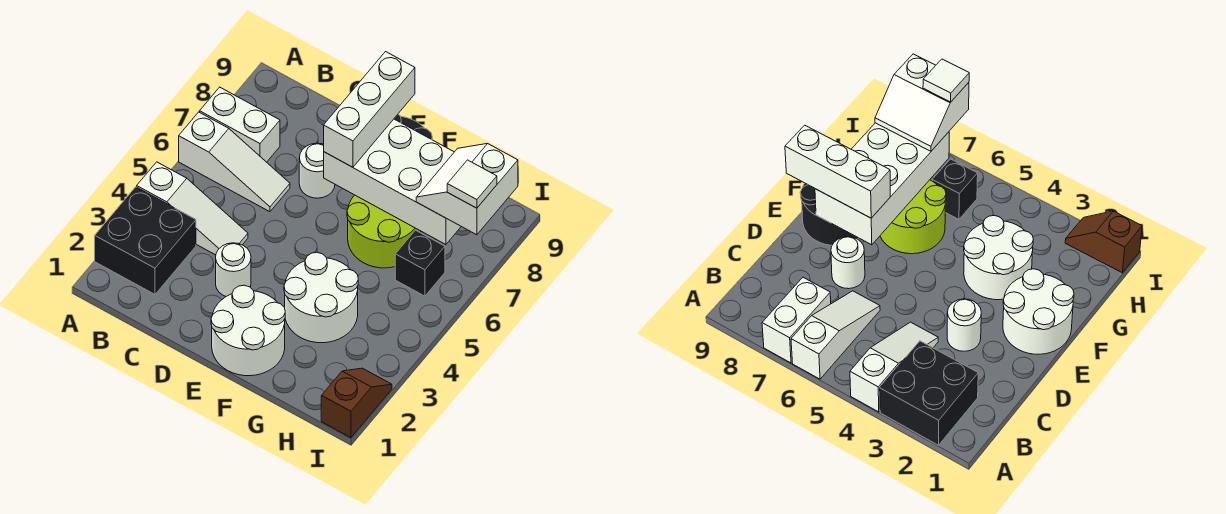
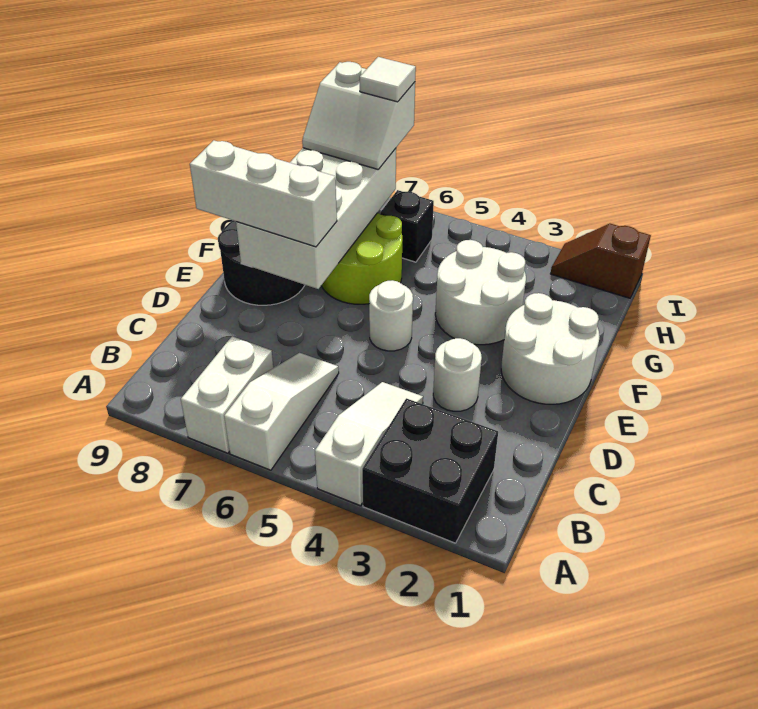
white round brick D7 level 1 -> white round brick E5 level 1

